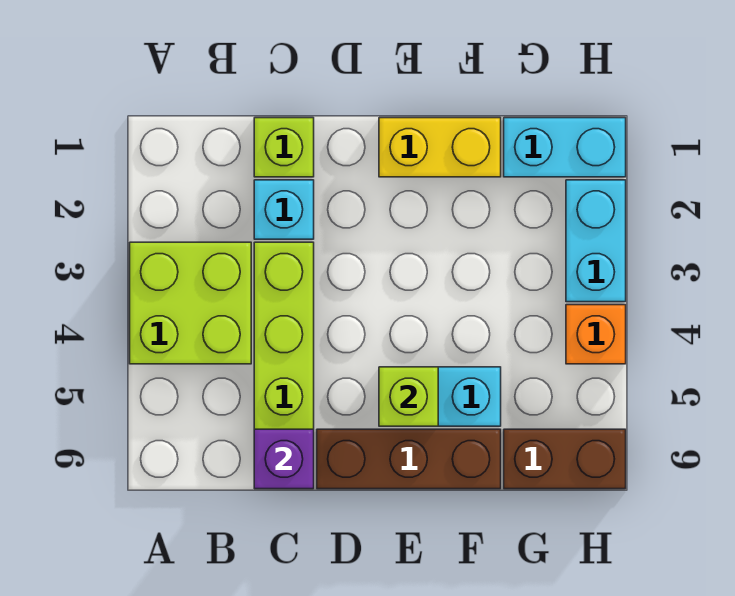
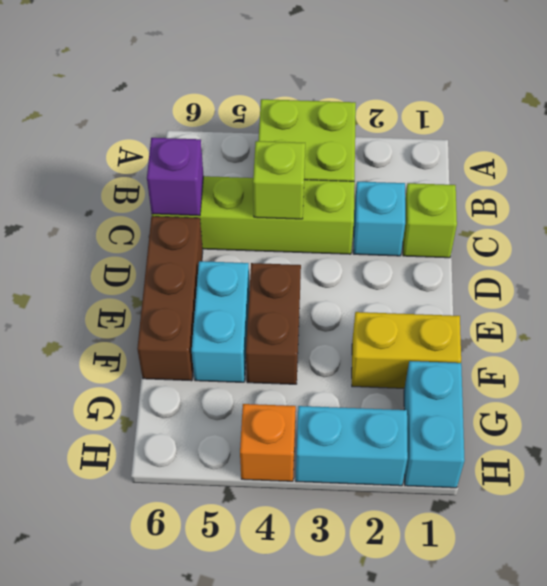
yellow brick E1:F1 level 1 -> yellow brick F1:F2 level 1
lime brick E5 level 2 -> lime brick C4 level 2
brown brick G6:H6 level 1 -> brown brick E4:F4 level 1

